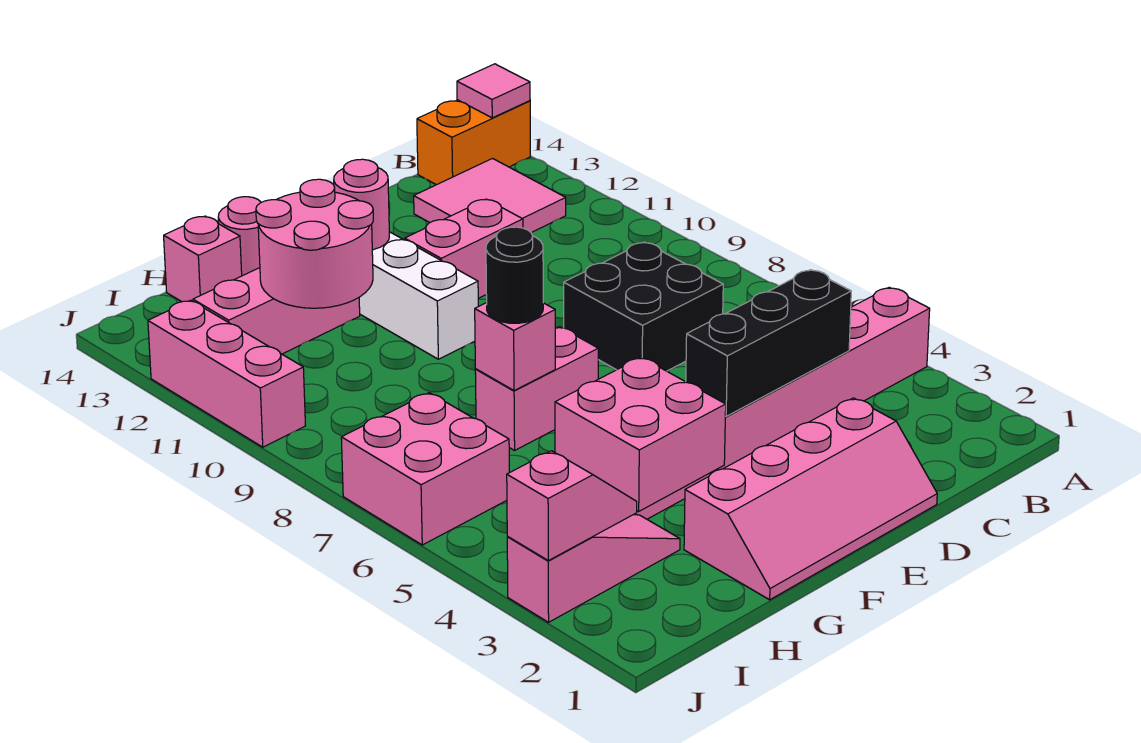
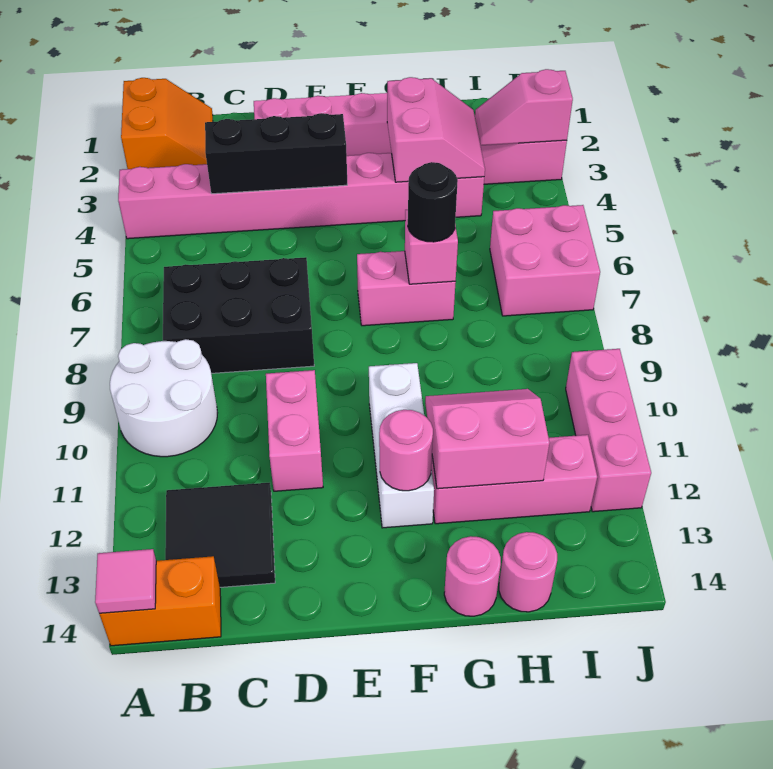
none -> orange slope A1:B2 level 1 top A
none -> white round brick A9:B10 level 1
pink tile B12:C13 level 1 -> black tile B12:C13 level 1
black brick C7:D8 level 1 -> black brick B7:D8 level 1
pink brick D11:E11 level 1 -> pink brick D10:D11 level 1
pink brick G3:H4 level 2 -> pink slope G3:H4 level 2 top G
pink round brick G11:H12 level 2 -> pink slope G11:H12 level 2 top 12
pink brick H14 level 1 -> pink round brick H14 level 1

